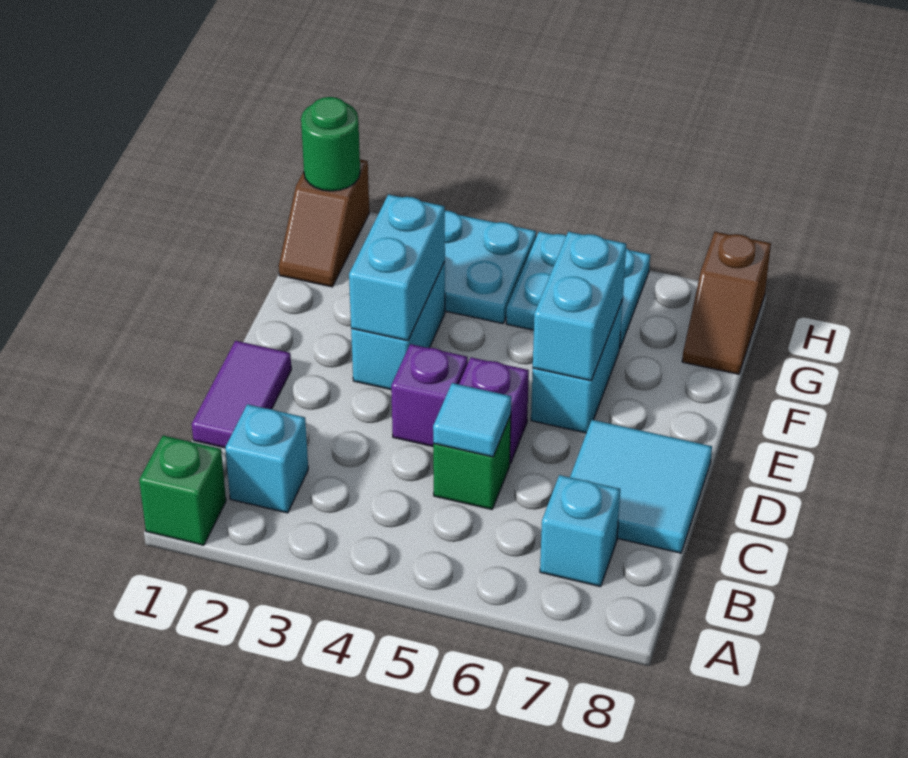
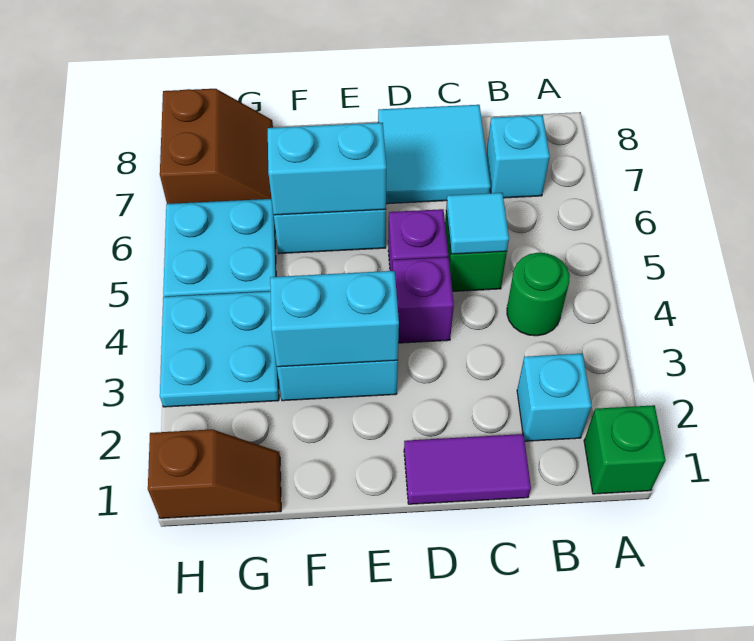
brown slope G8:H8 level 1 top H -> brown slope G7:H8 level 1 top H
green round brick H1 level 2 -> green round brick B4 level 1

